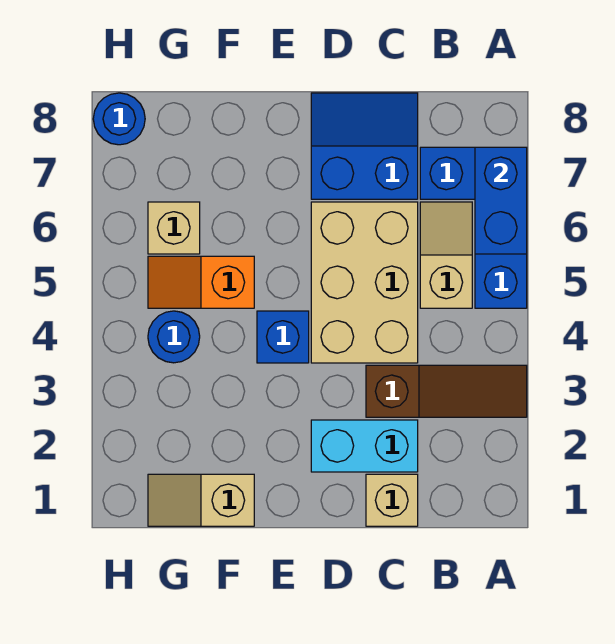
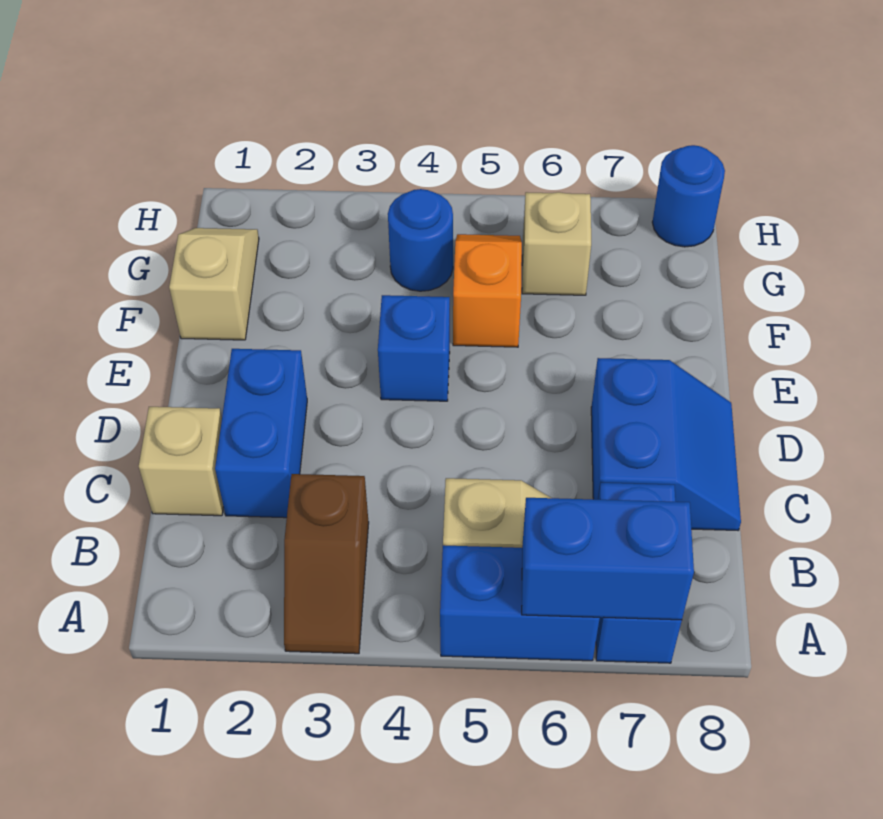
brown slope A3:C3 level 1 top C -> brown slope A3:B3 level 1 top B
cyan brick C2:D2 level 1 -> blue brick C2:D2 level 1
tan brick C4:D6 level 1 -> none

